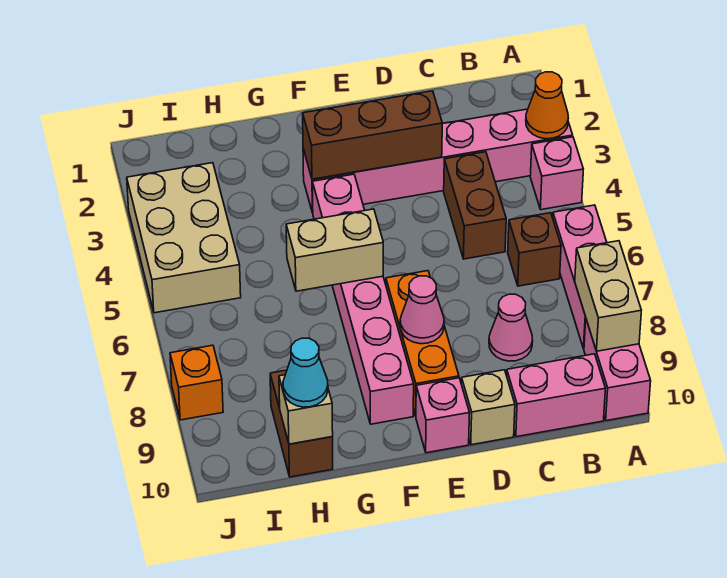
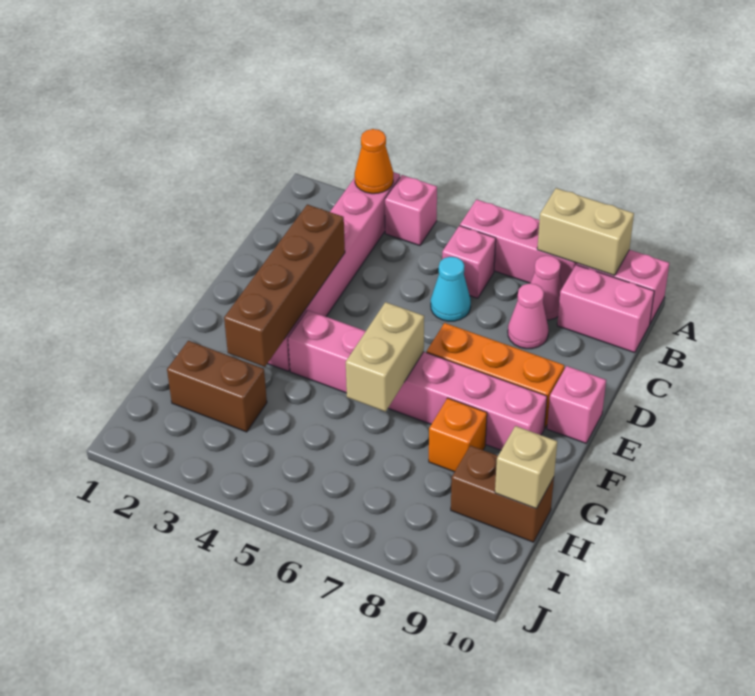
brown brick B6 level 1 -> pink brick B6 level 1
pink brick B10:C10 level 1 -> pink brick B9:B10 level 1
brown brick C4:C5 level 1 -> brown brick H2:H3 level 1
brown brick D3:F3 level 2 -> brown brick D3:G3 level 2
tan brick D10 level 1 -> none
pink cone E8 level 2 -> pink cone B8 level 1
cyan cone H10 level 3 -> cyan cone C6 level 1
tan brick I3:J5 level 1 -> none
orange brick J8 level 1 -> orange brick G8 level 1

